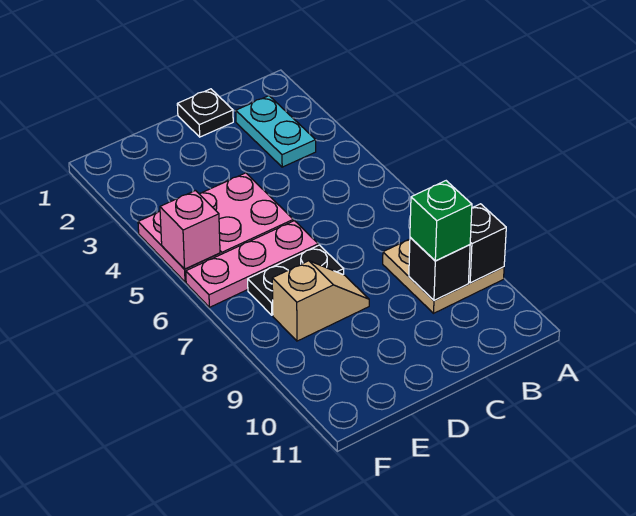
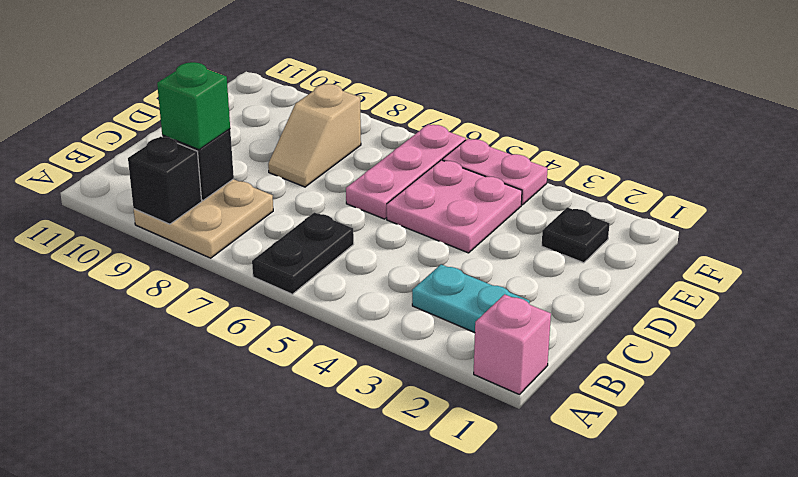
black plate C1 level 1 -> black plate E2 level 1
black plate D7:E7 level 1 -> black plate A6:B6 level 1
pink brick F5 level 2 -> pink brick A1 level 1

